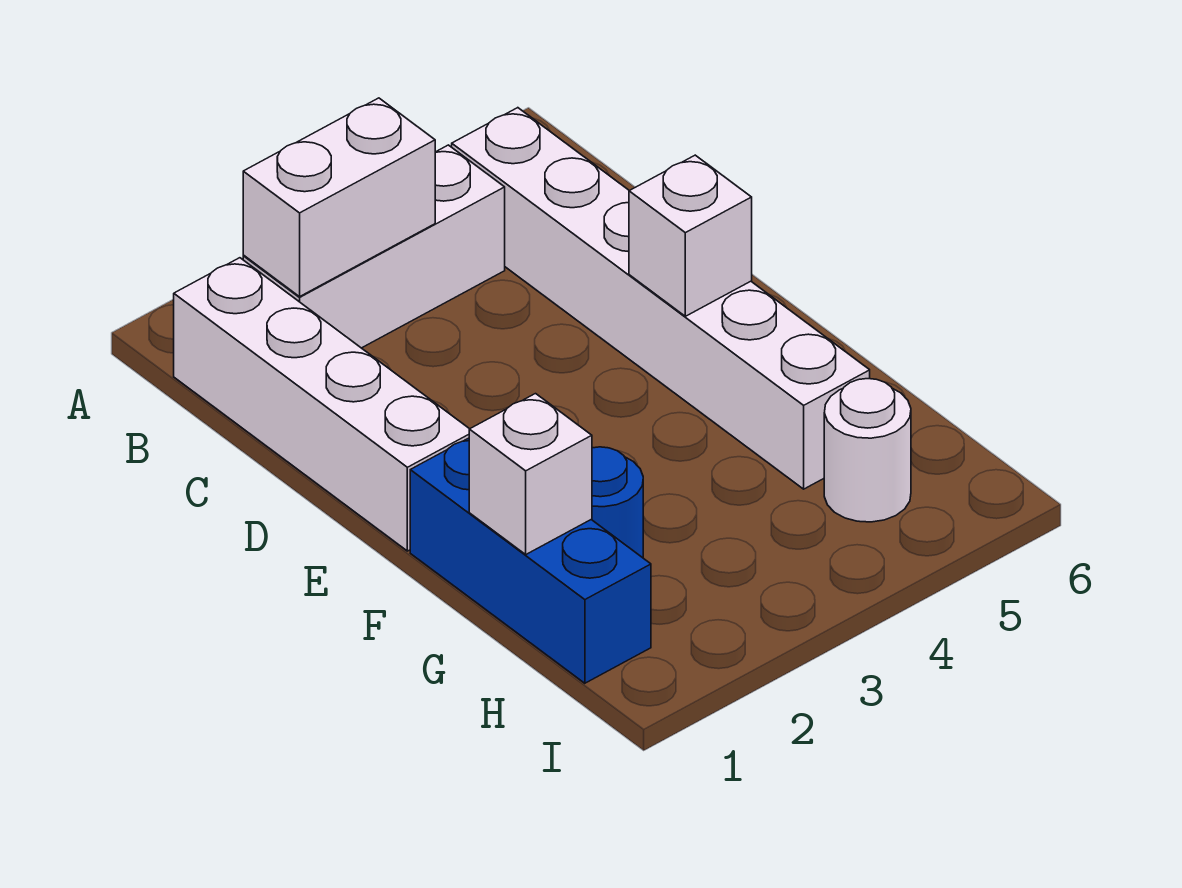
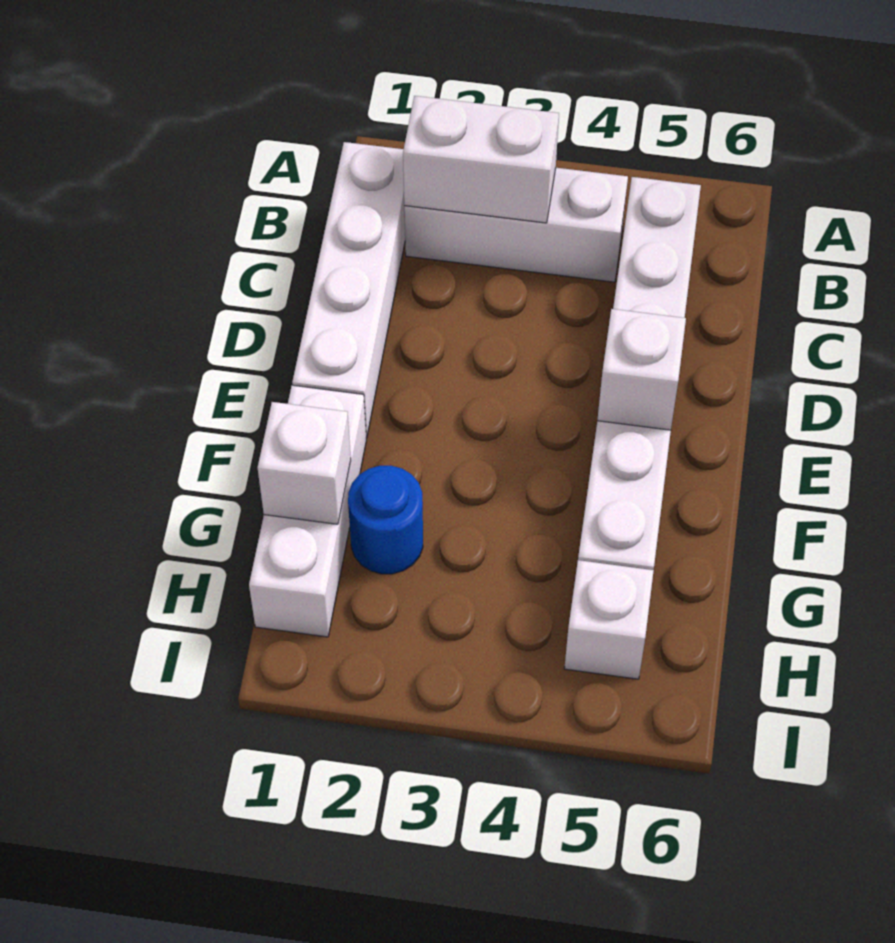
blue brick F1:H1 level 1 -> white brick F1:H1 level 1
white round brick H5 level 1 -> white brick H5 level 1

